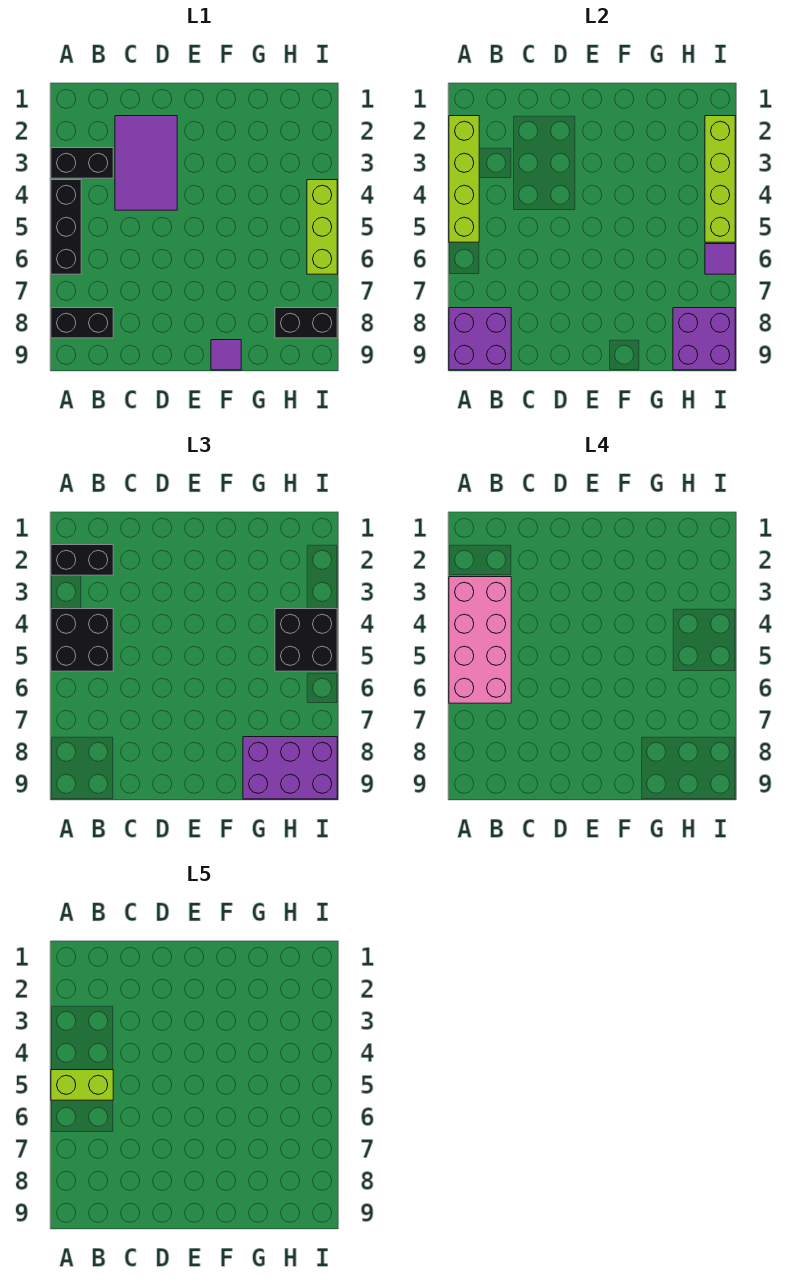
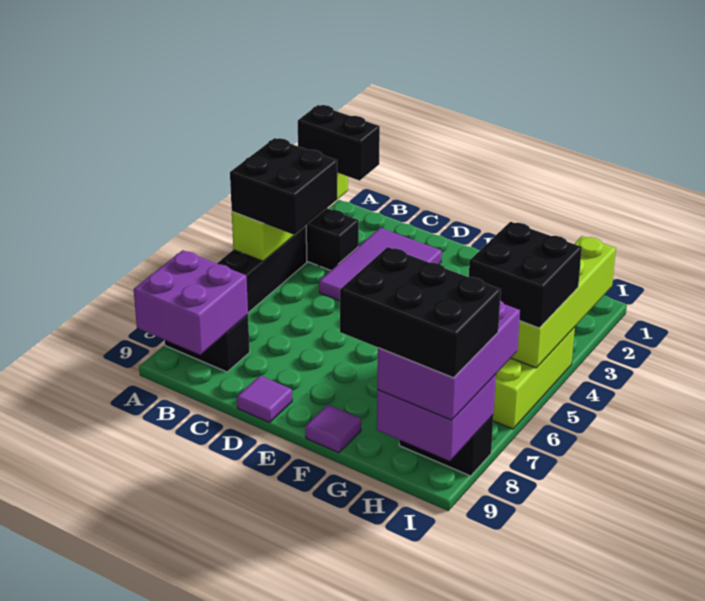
pink brick A3:B6 level 4 -> none
lime brick A5:B5 level 5 -> none
purple brick G8:I9 level 3 -> purple brick H7:I9 level 3
none -> black brick G8:I9 level 4
purple tile I6 level 2 -> purple tile D9 level 1

